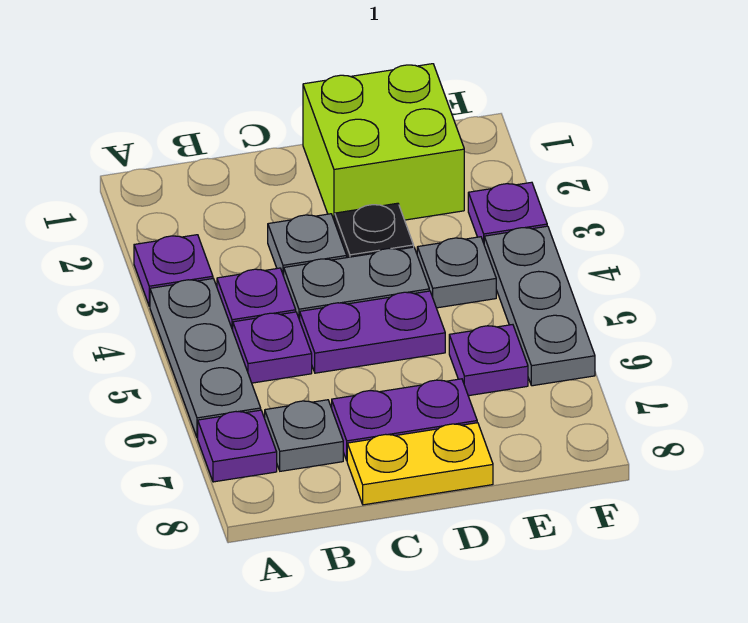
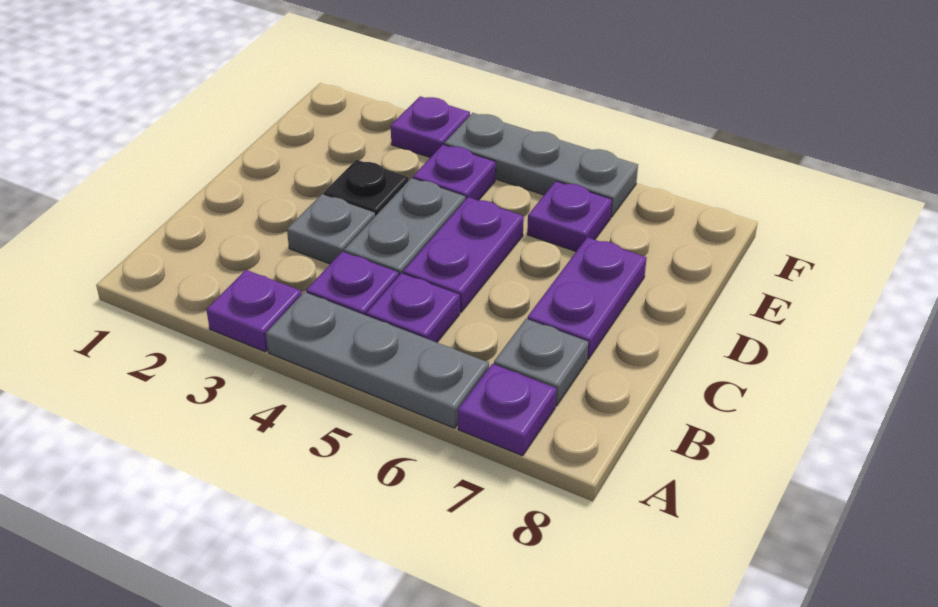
yellow plate C8:D8 level 1 -> none
lime brick D1:E2 level 1 -> none
grey plate E4 level 1 -> purple plate E4 level 1

